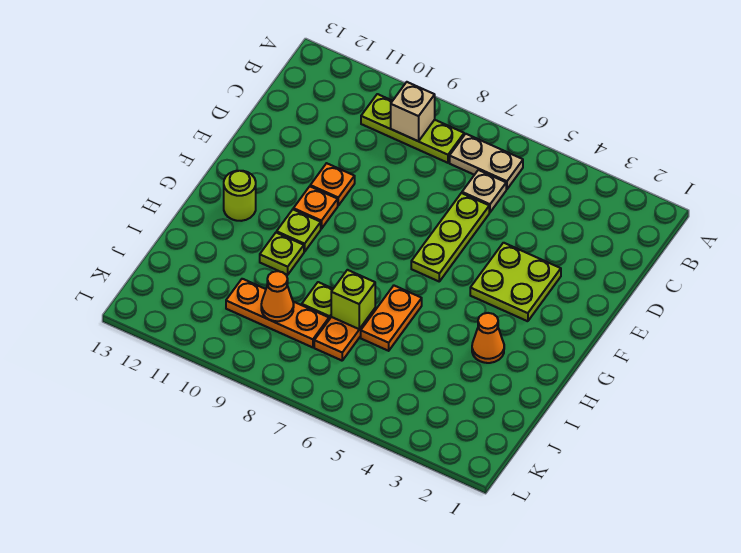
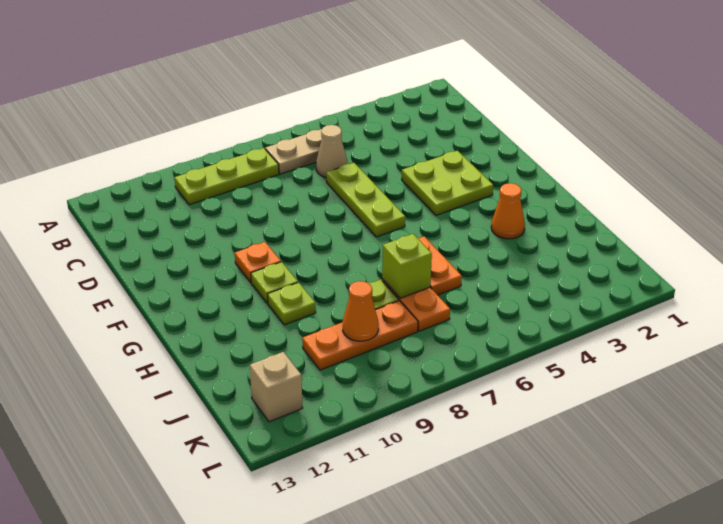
tan brick B9 level 2 -> tan brick K12 level 1
tan plate C6 level 1 -> tan cone C6 level 1
orange plate E10 level 1 -> none
lime round brick G12 level 1 -> none

